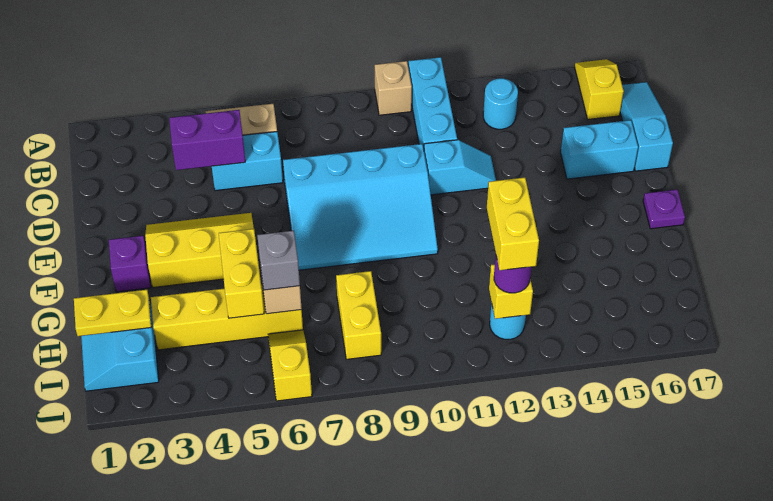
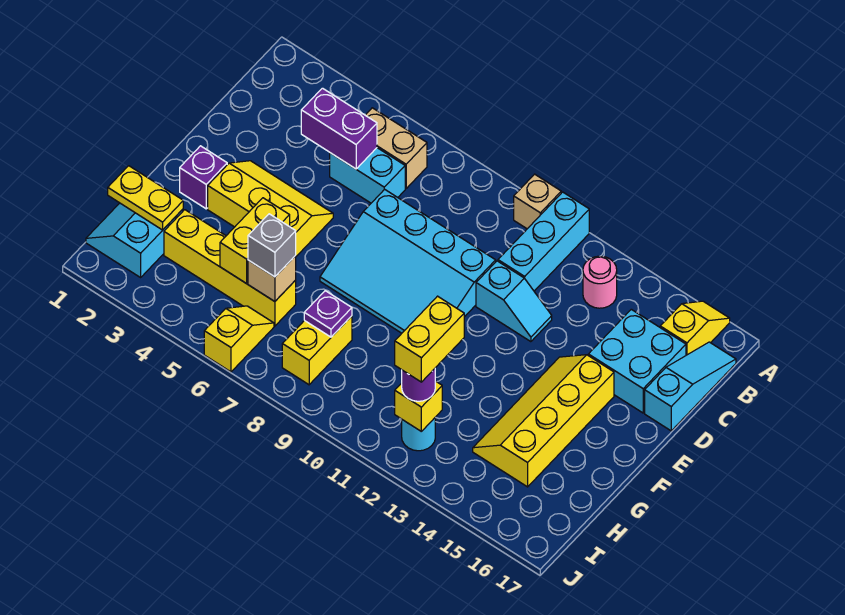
cyan round brick B13 level 1 -> pink round brick B13 level 1
cyan brick D15:D16 level 1 -> cyan brick C15:D16 level 1
none -> yellow slope E14:H15 level 1 top 15
purple plate F17 level 1 -> purple plate H8 level 2

